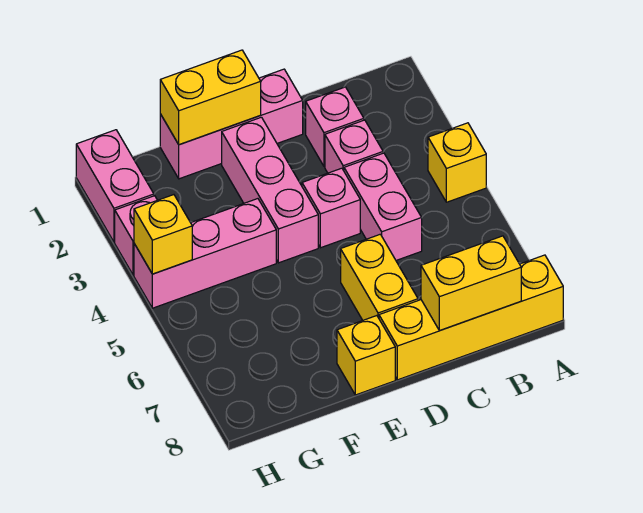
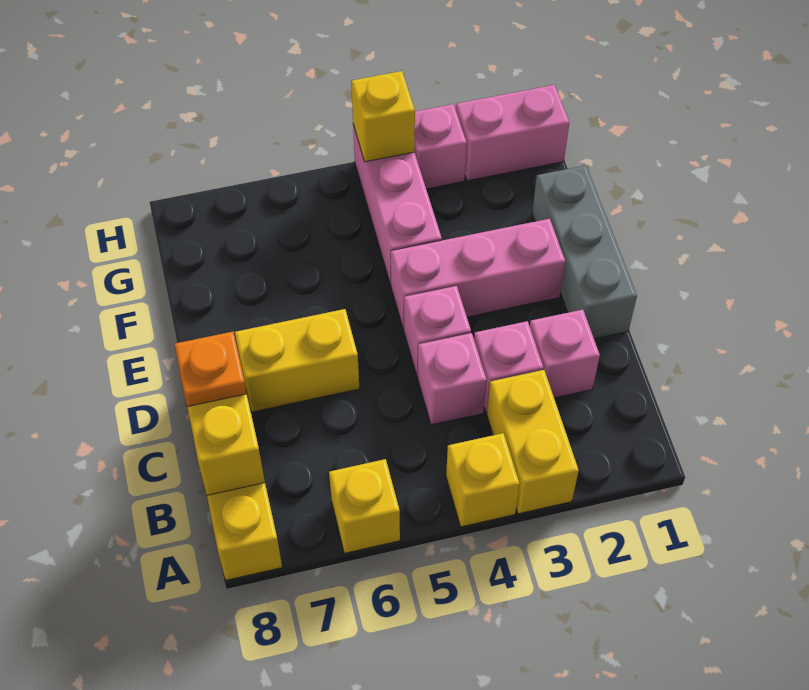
pink brick C4:C5 level 1 -> pink brick C4 level 1
none -> orange plate C8 level 3
pink brick D1:F1 level 1 -> grey brick D1:F1 level 1
yellow brick E1:F1 level 2 -> yellow brick A3:B3 level 1
yellow brick E8 level 1 -> yellow brick A6 level 1

